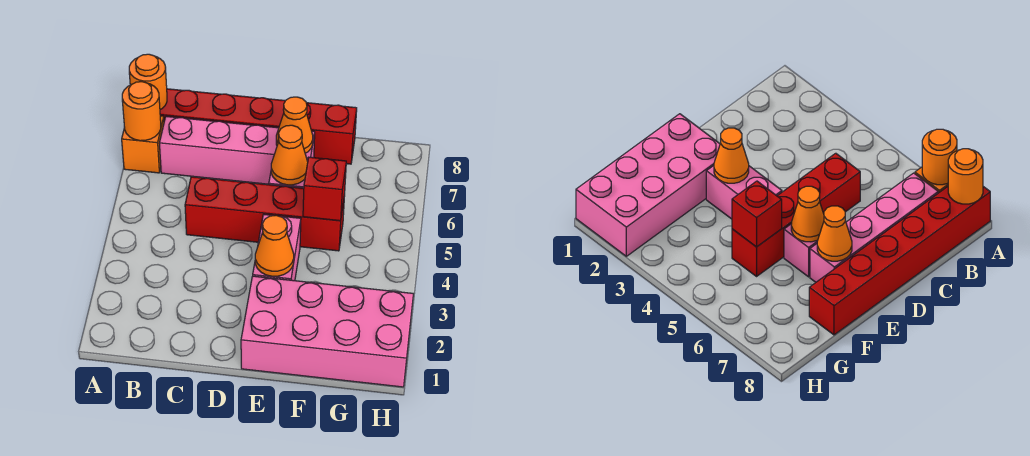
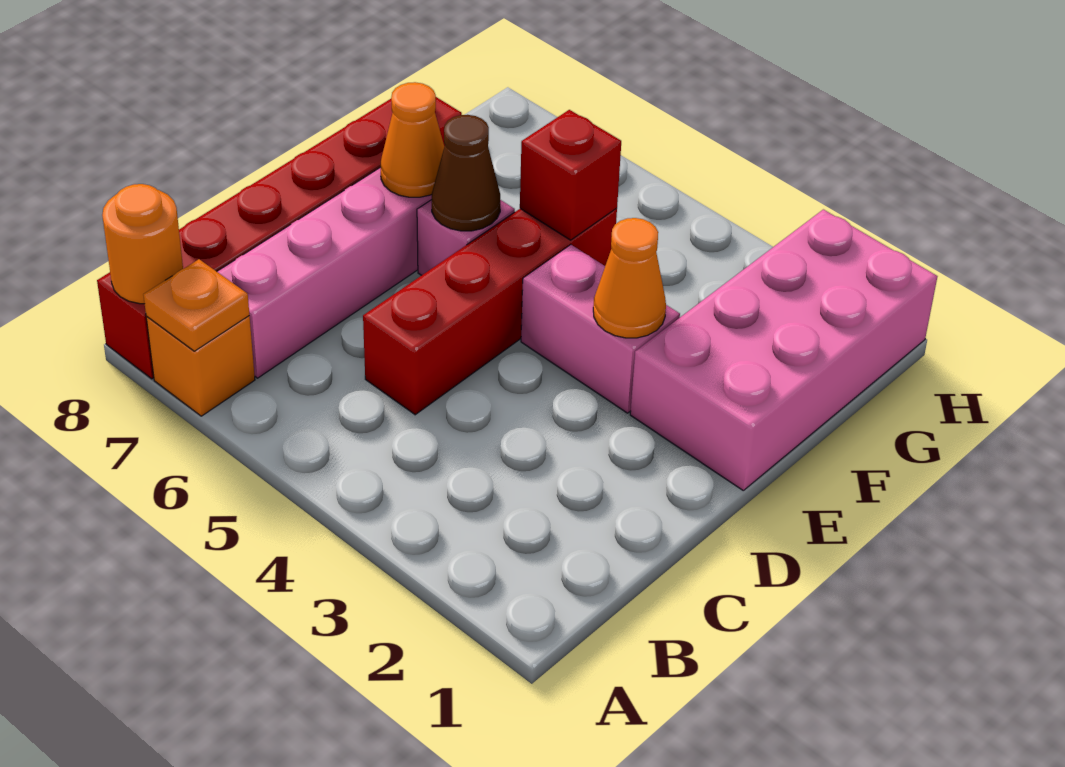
orange round brick A7 level 2 -> orange plate A7 level 2
orange cone E6 level 2 -> brown cone E6 level 2

